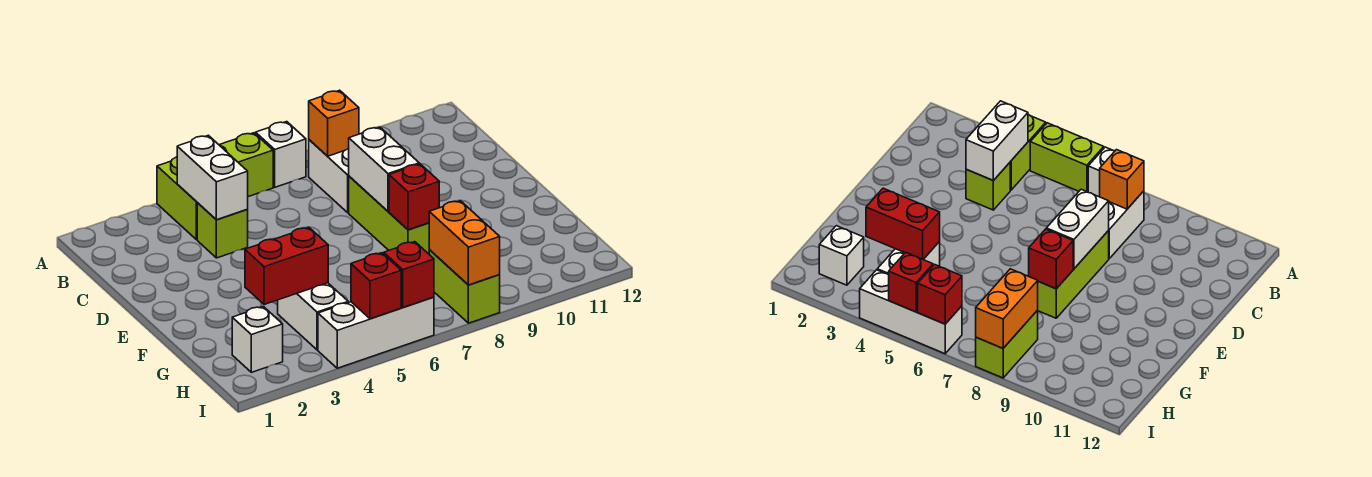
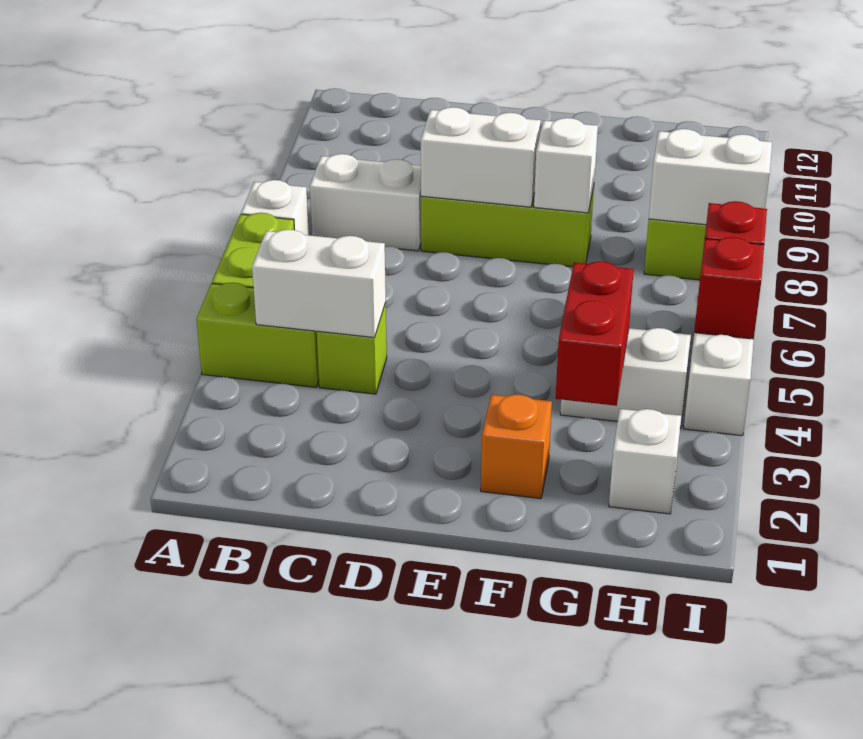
orange brick B8 level 2 -> orange brick F2 level 1
red brick F8 level 2 -> white brick F8 level 2
orange brick H8:I8 level 2 -> white brick H8:I8 level 2

